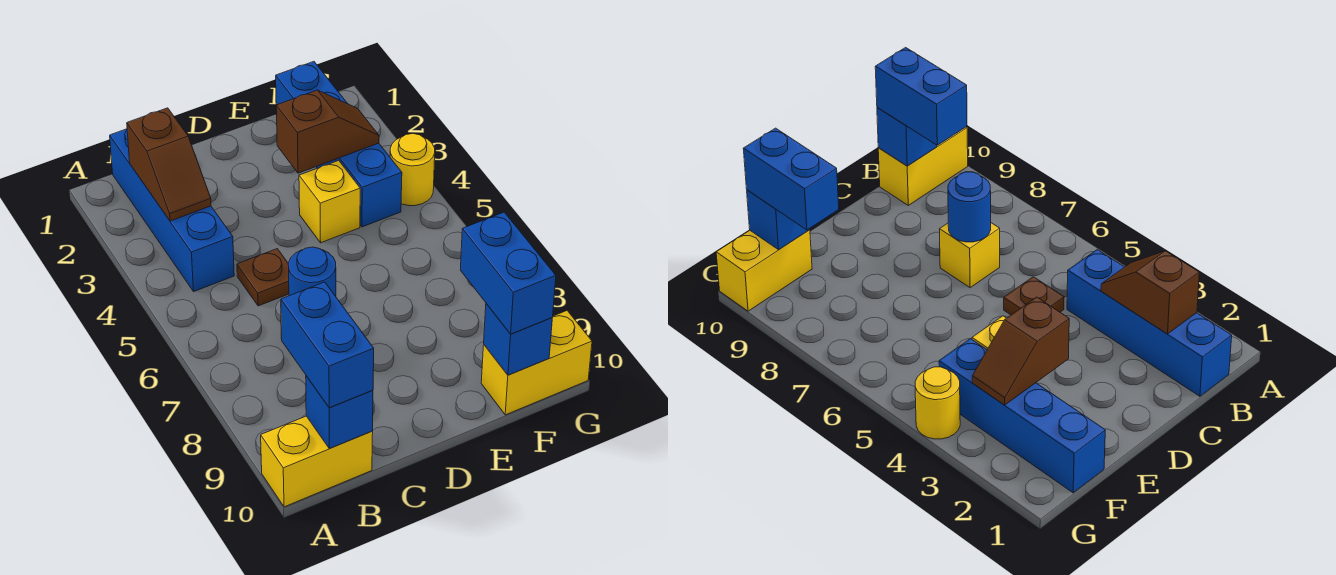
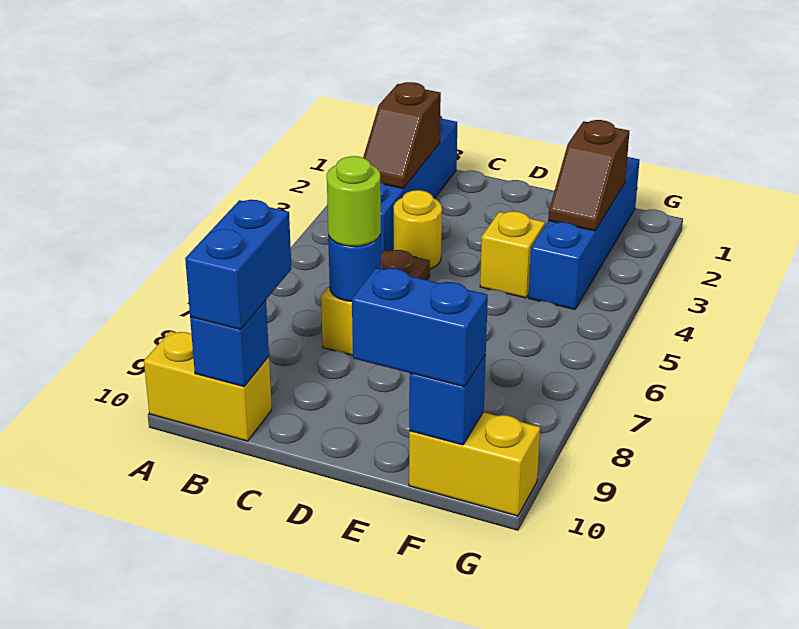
none -> lime round brick C7 level 3
brown slope E3:F3 level 2 top E -> brown slope F2:F3 level 2 top 2
blue brick F9:F10 level 3 -> blue brick E10:F10 level 3
yellow round brick G4 level 1 -> yellow round brick C4 level 1

